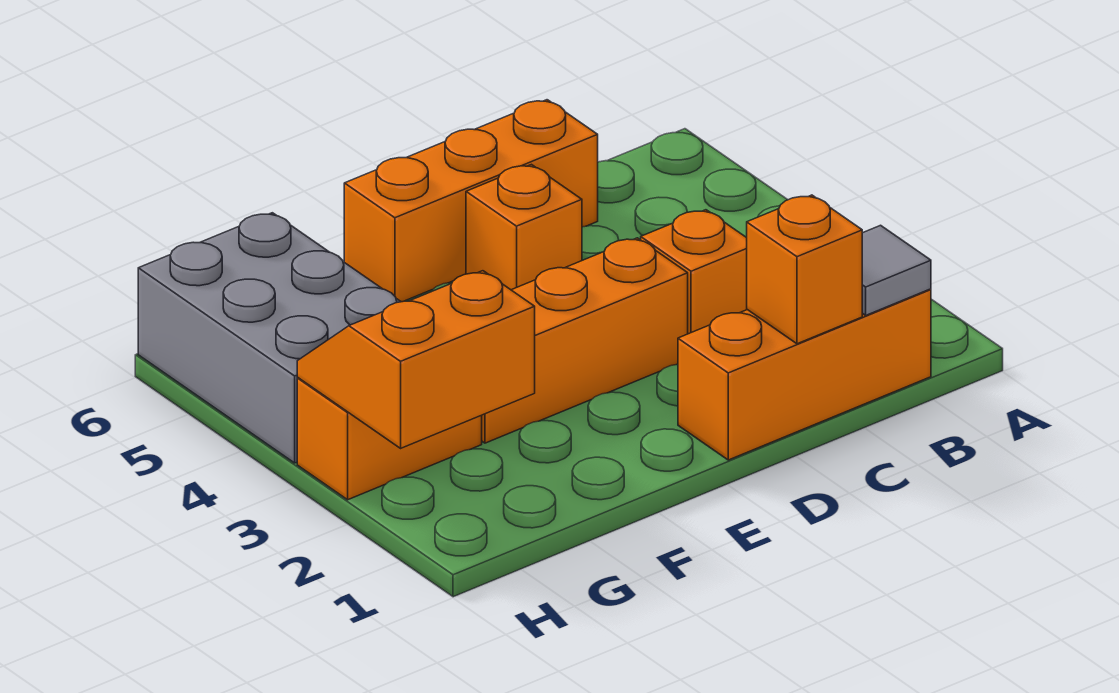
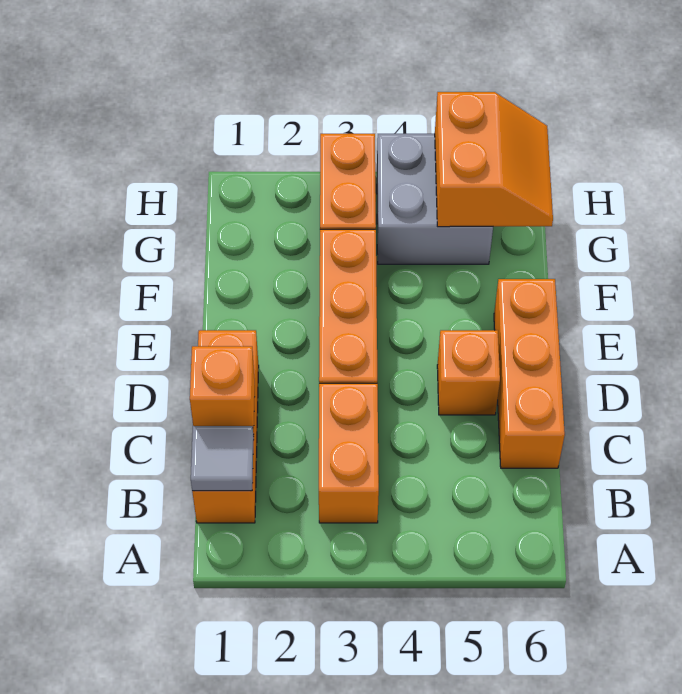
orange brick C3 level 1 -> orange brick B3:C3 level 1
orange slope G2:H3 level 2 top 2 -> orange slope G5:H6 level 2 top 5
grey brick G4:H6 level 1 -> grey brick G4:H5 level 1

